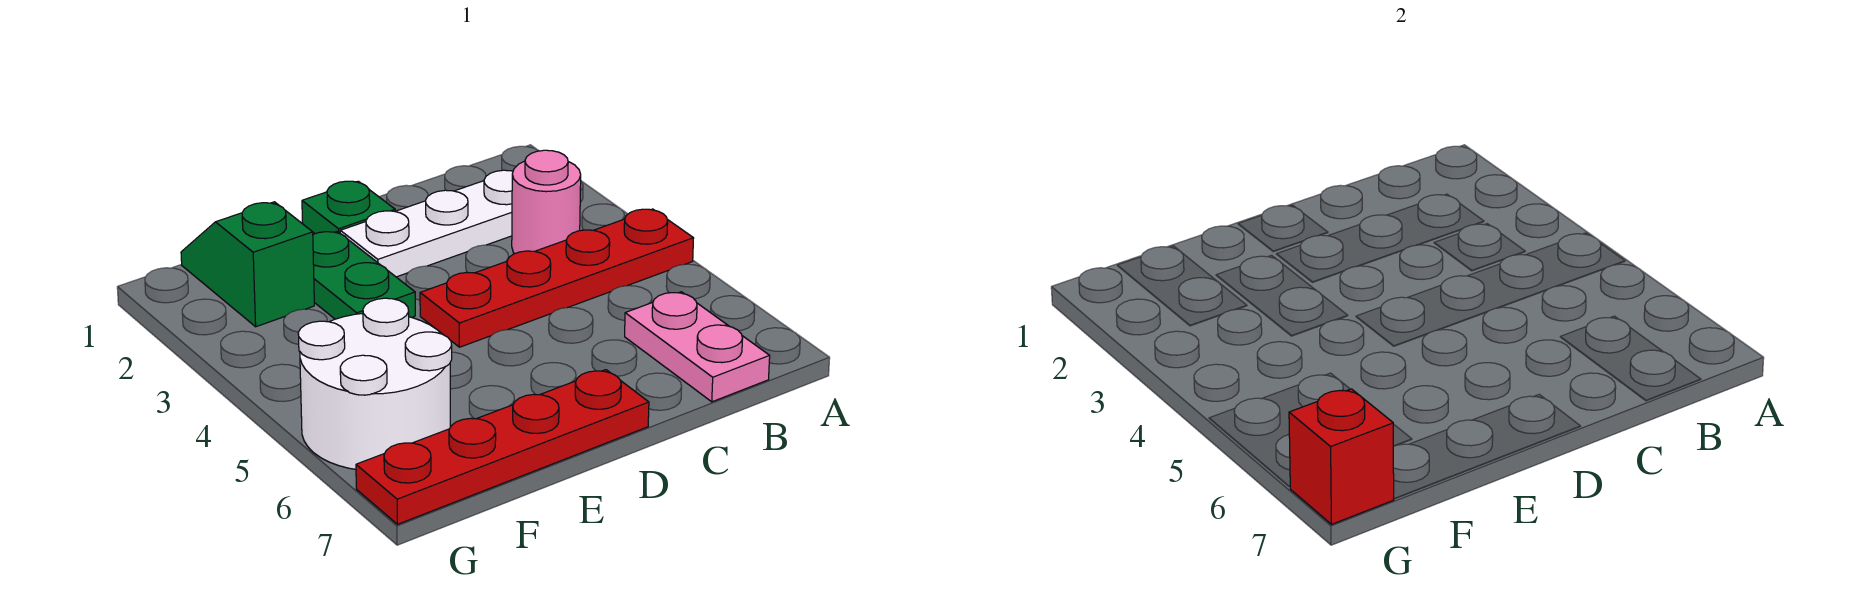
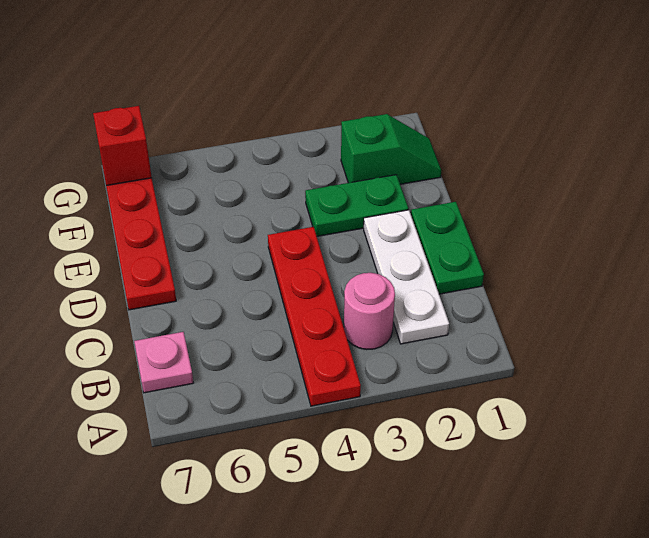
pink plate B6:B7 level 1 -> pink plate B7 level 1
green plate D1 level 1 -> green plate C1:D1 level 1
white round brick F5:G6 level 1 -> none

